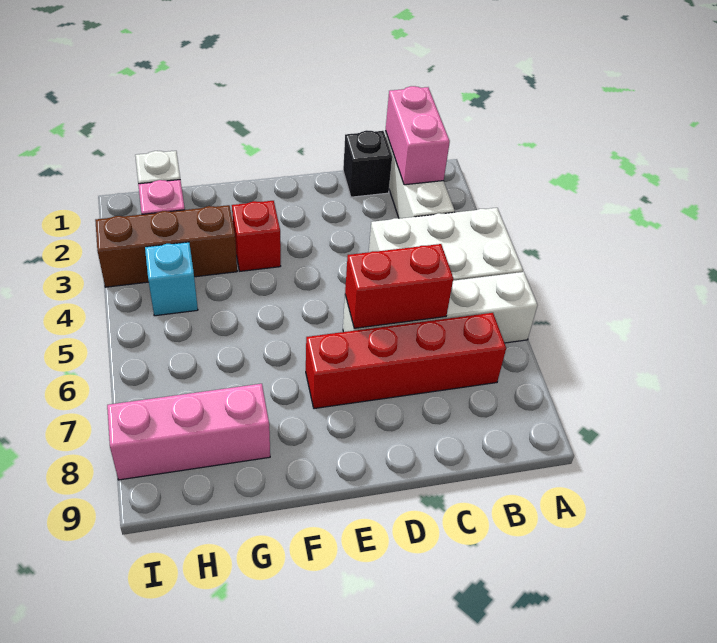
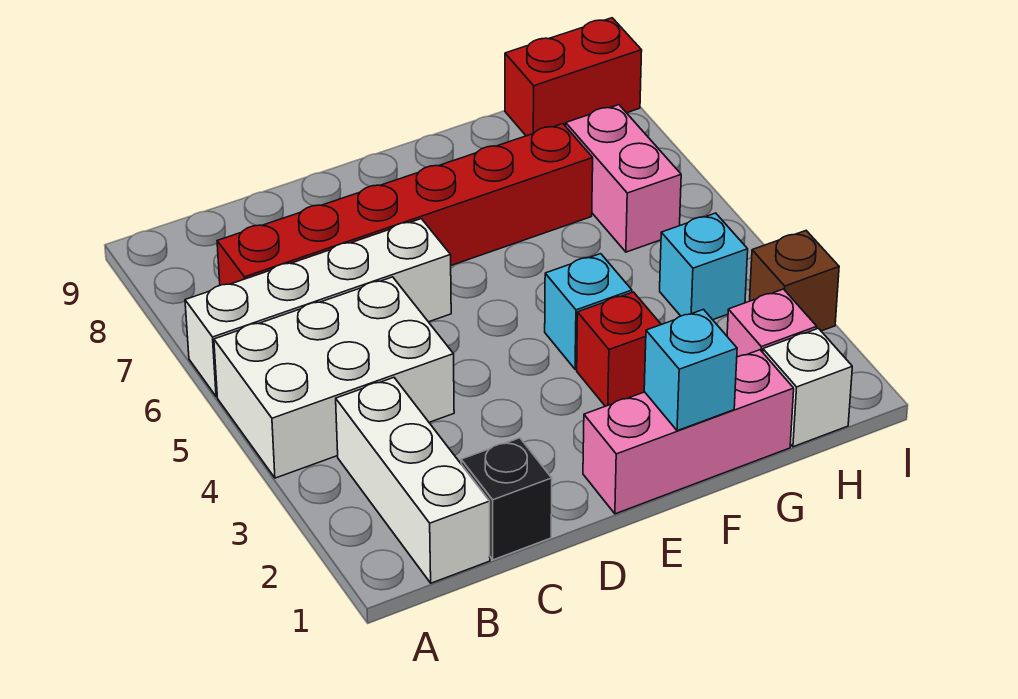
pink brick B1:B2 level 2 -> pink brick H6:H7 level 1
red brick B7:E7 level 1 -> red brick B7:G7 level 1
red brick C6:D6 level 2 -> red brick H9:I9 level 1
none -> cyan brick F1 level 2
none -> cyan brick F4 level 1
brown brick G3:I3 level 1 -> brown brick I3 level 1
pink brick G8:I8 level 1 -> pink brick E1:G1 level 1

